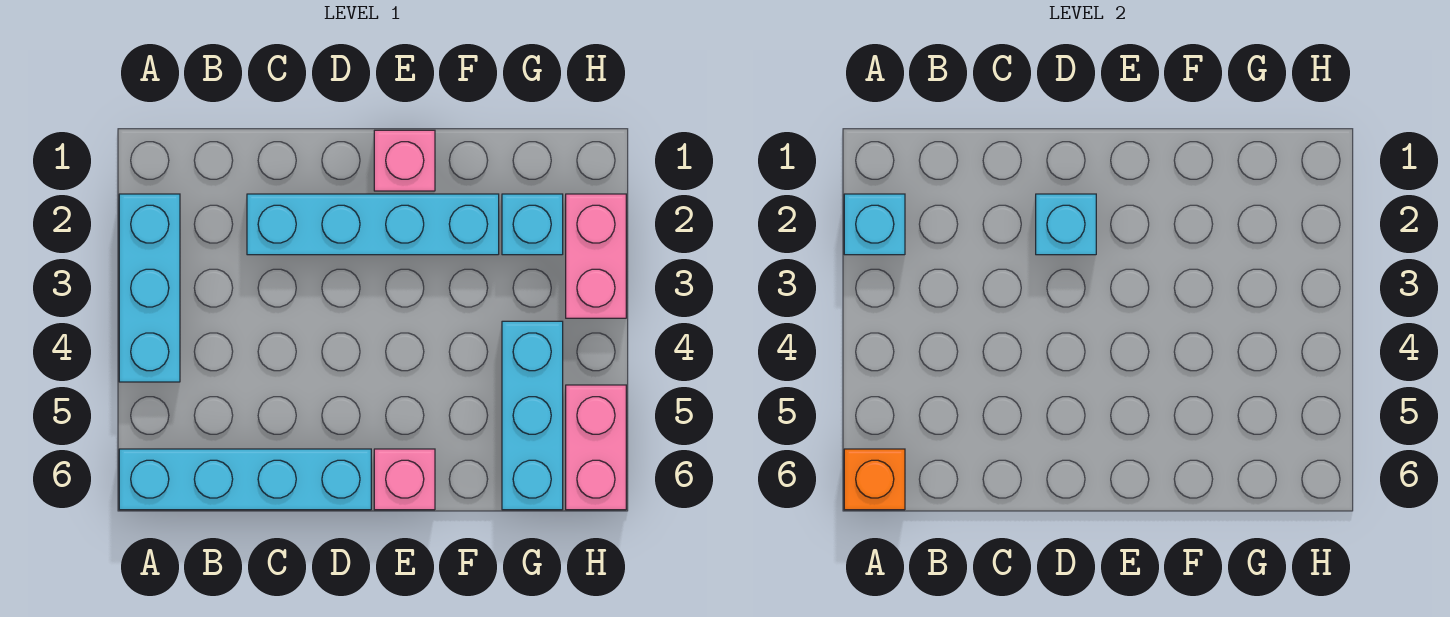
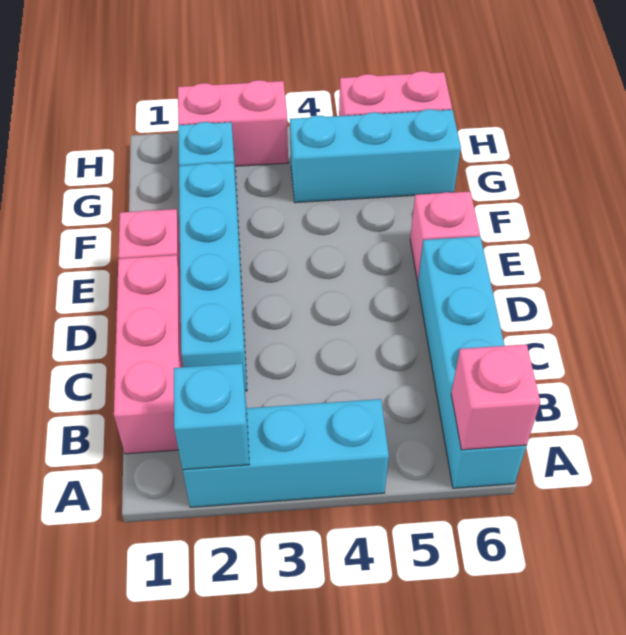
orange brick A6 level 2 -> pink brick A6 level 2
none -> pink brick B1:D1 level 1
cyan brick D2 level 2 -> none

